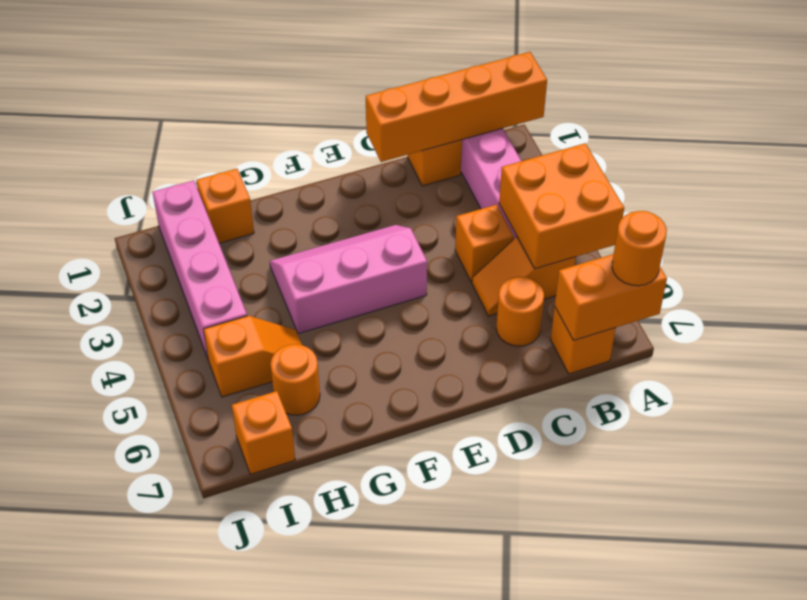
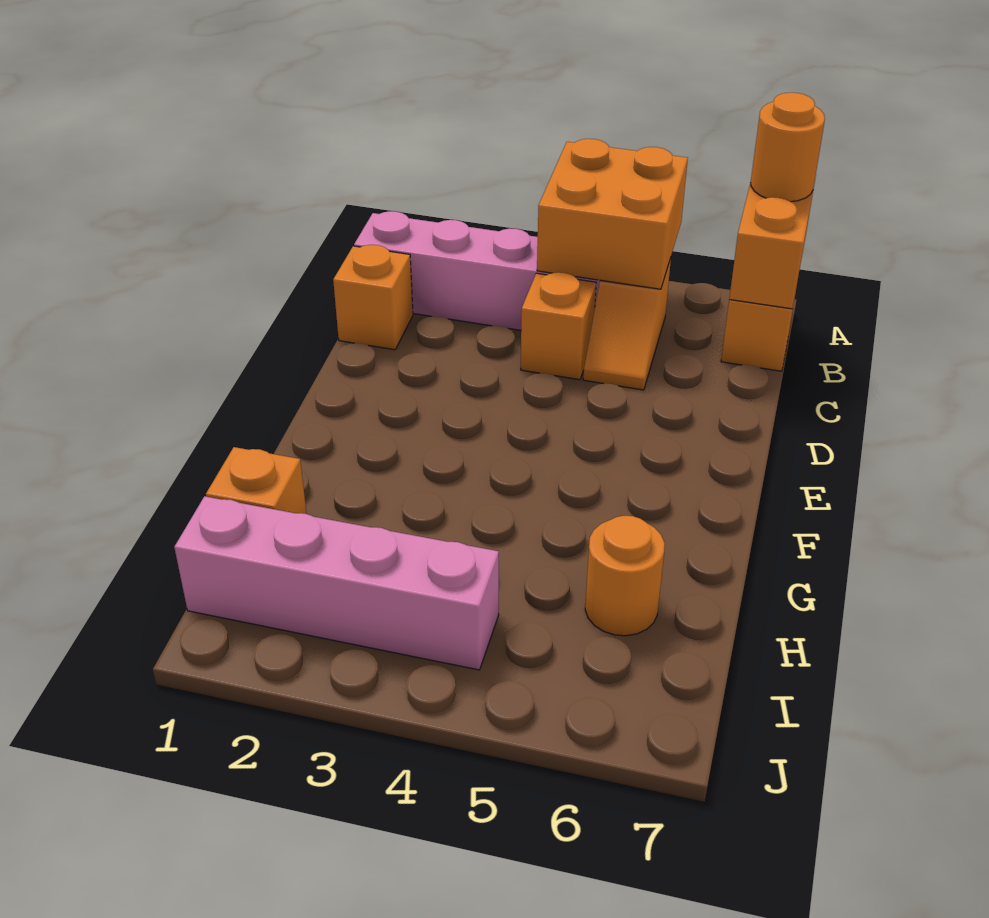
orange brick A1:D1 level 2 -> none
orange round brick C6 level 1 -> none
pink slope E3:G4 level 1 top 4 -> none
orange slope H5:I5 level 1 top I -> none
orange brick I7 level 1 -> none

